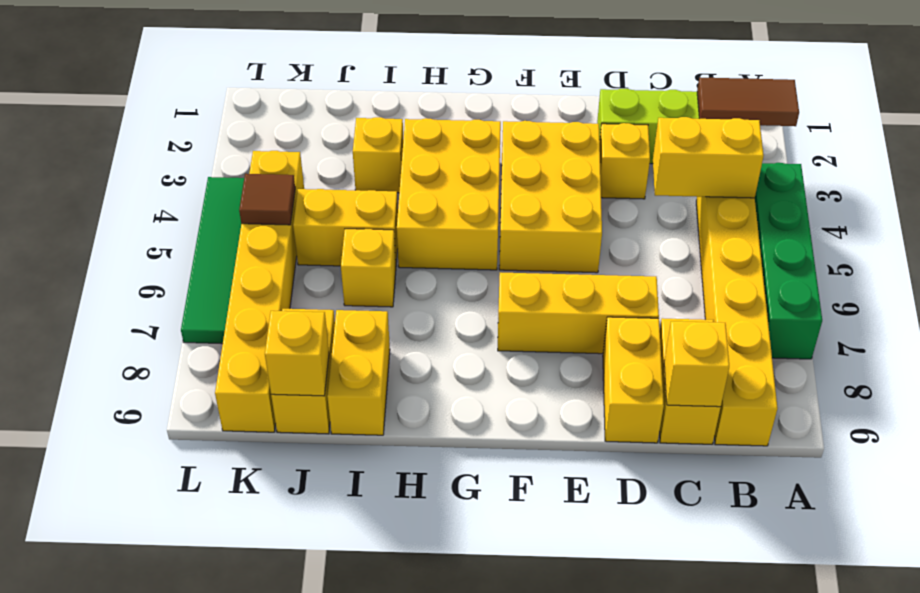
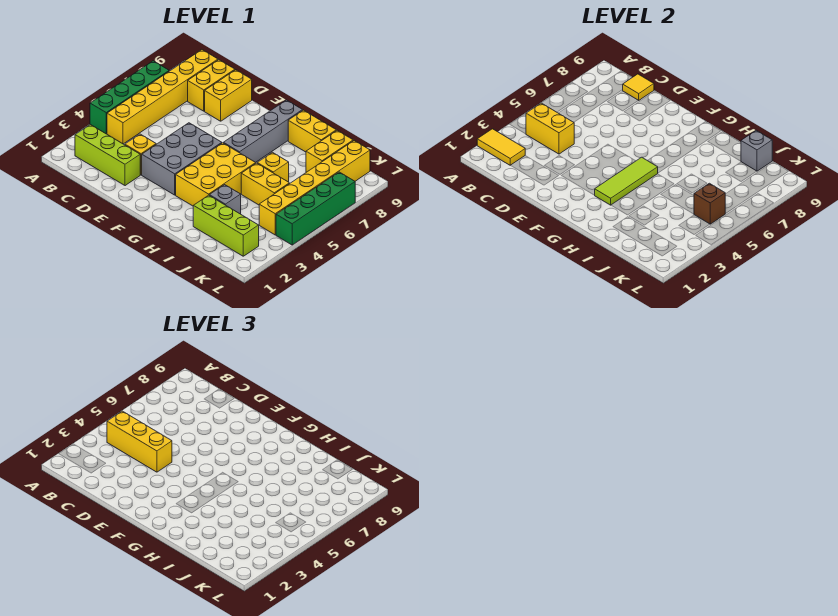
brown tile A2:B2 level 2 -> yellow tile A2:B2 level 2
yellow brick C9 level 2 -> yellow tile C9 level 2
yellow brick D7:F7 level 1 -> yellow brick B4:D4 level 3
yellow brick E3:F5 level 1 -> grey brick E3:F5 level 1
none -> lime tile G3:G5 level 2
none -> grey brick G6:G9 level 1
none -> lime brick I2:K2 level 1
yellow brick I3 level 1 -> grey brick I3 level 1
yellow brick I8:I9 level 1 -> yellow brick H9:I9 level 1
yellow brick J9 level 2 -> grey brick J9 level 2
brown tile K5 level 2 -> brown brick K5 level 2
green tile L4:L7 level 1 -> green brick L4:L7 level 1

